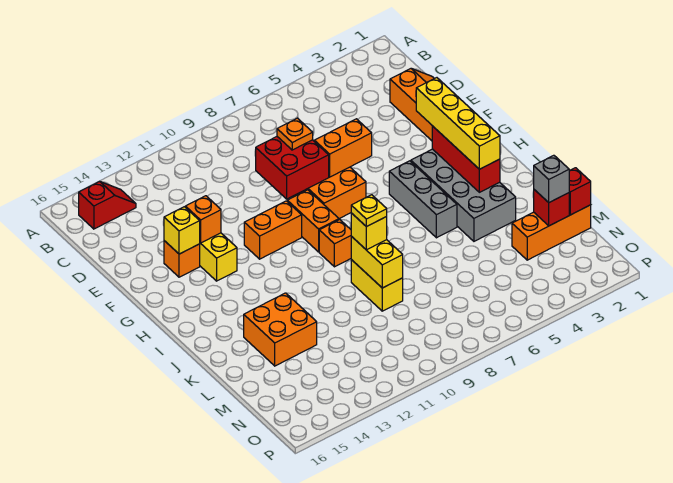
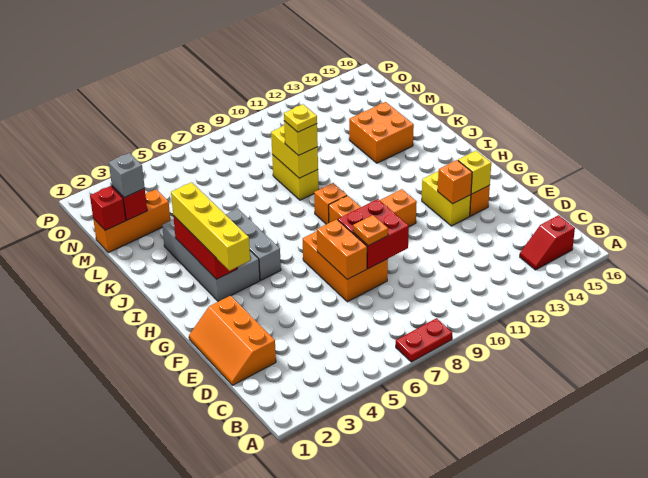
none -> red plate A7:A8 level 1
orange brick F6:F7 level 2 -> orange brick E7:F7 level 2

